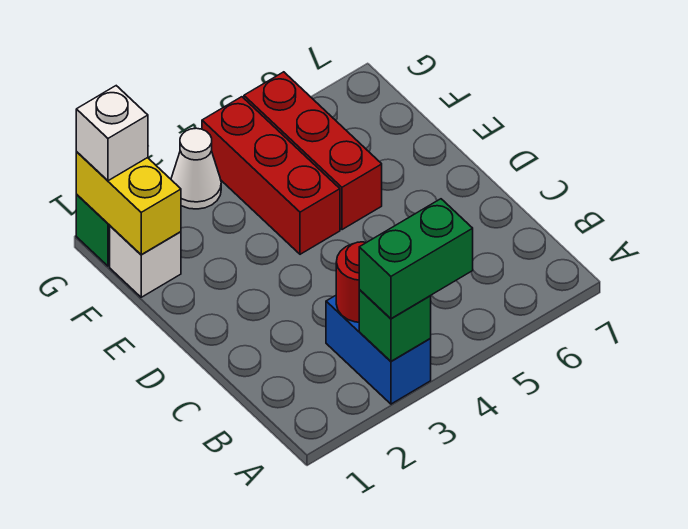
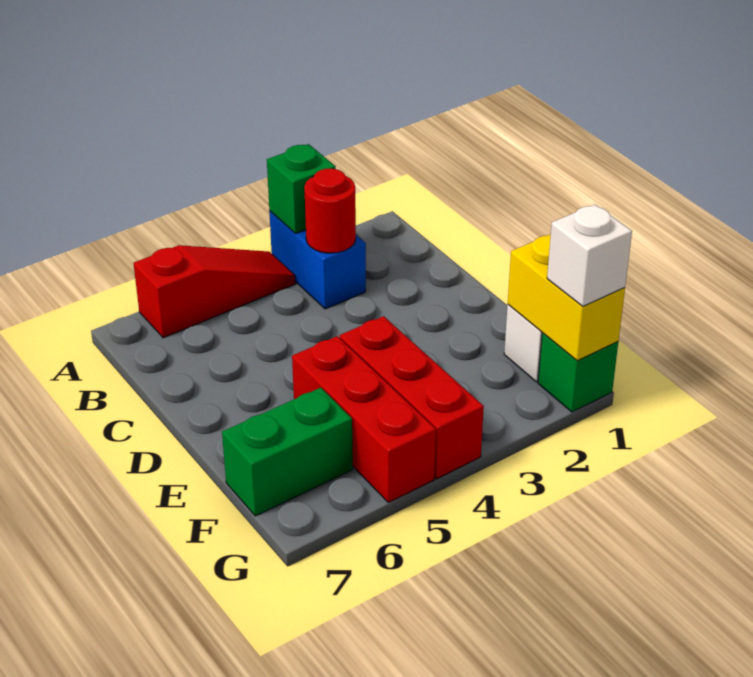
green brick A3:A4 level 3 -> green brick F6:F7 level 1
none -> red slope A4:A6 level 1 top 6
white cone G3 level 1 -> none

